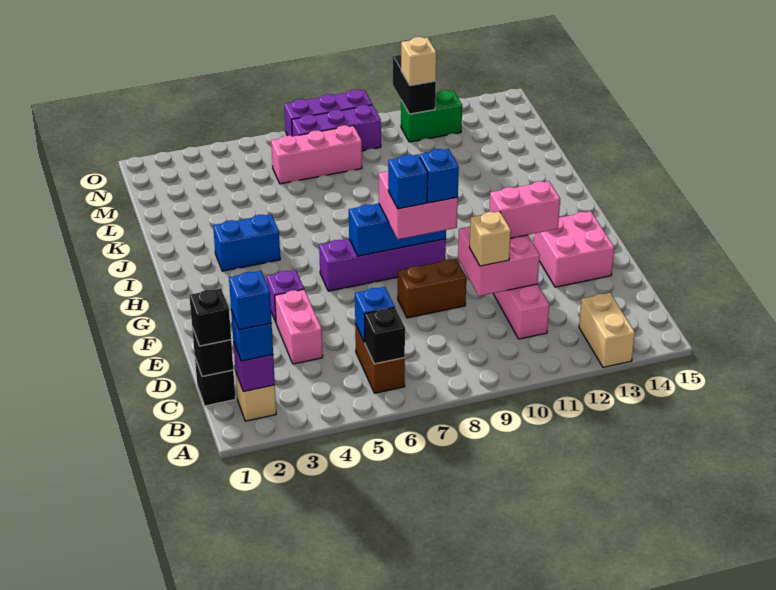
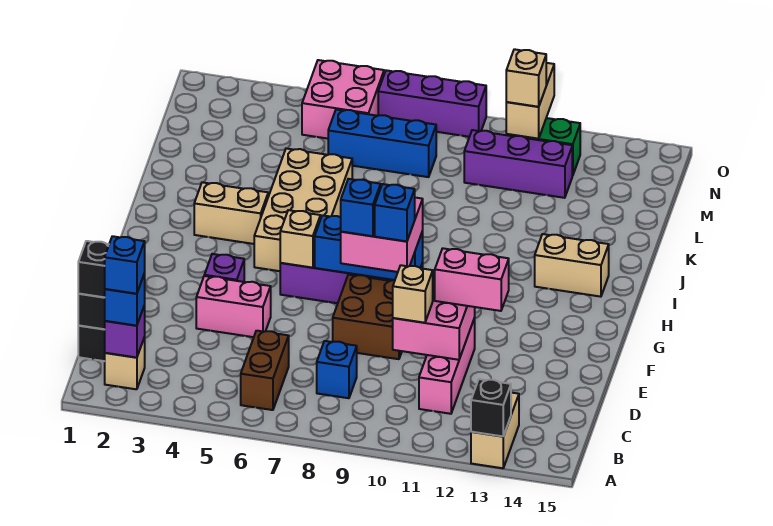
black brick B6 level 2 -> black brick A13 level 2
blue brick C6 level 2 -> blue brick C8 level 1
pink brick D4:E4 level 1 -> pink brick E4:E5 level 1
brown brick E8:E9 level 1 -> brown brick E8:F9 level 1
pink brick E13:F14 level 1 -> pink brick N5:O6 level 1
none -> tan brick G6 level 2
none -> tan brick H5:K6 level 1
blue brick I3:I4 level 1 -> tan brick I3:I4 level 1
none -> tan brick I13:I14 level 1
pink brick M6:M8 level 1 -> blue brick M6:M8 level 1
purple brick N7:N9 level 1 -> purple brick M10:M12 level 1
black brick N11:O11 level 2 -> tan brick N11:O11 level 2

